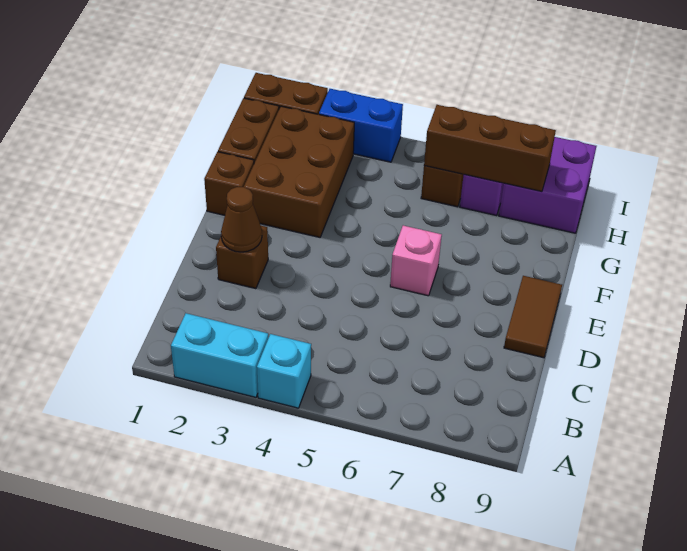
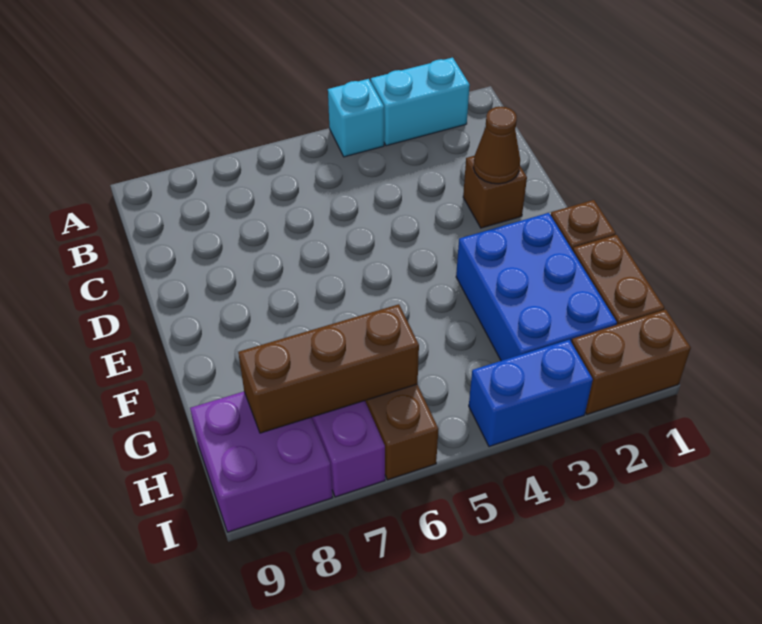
brown tile D9:E9 level 1 -> none
pink brick E6 level 1 -> none
brown brick F2:H3 level 1 -> blue brick F2:H3 level 1

